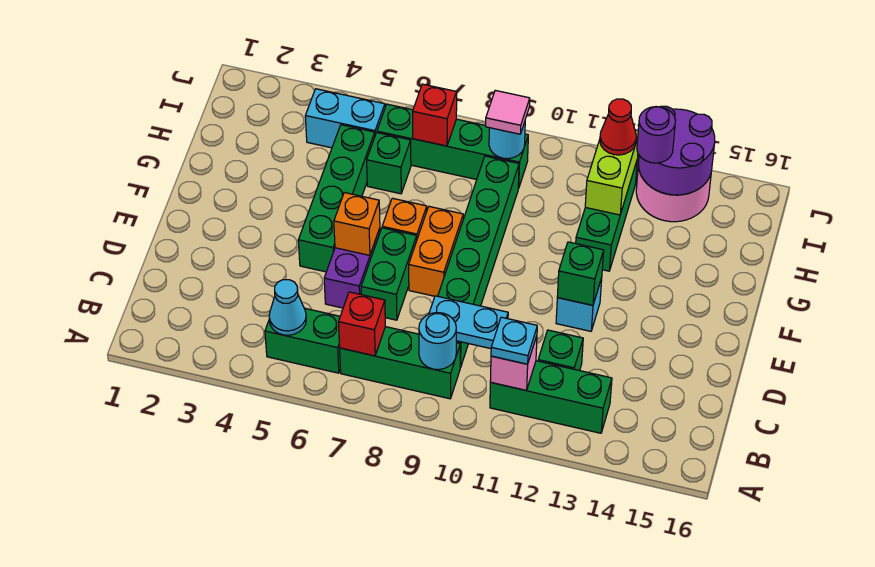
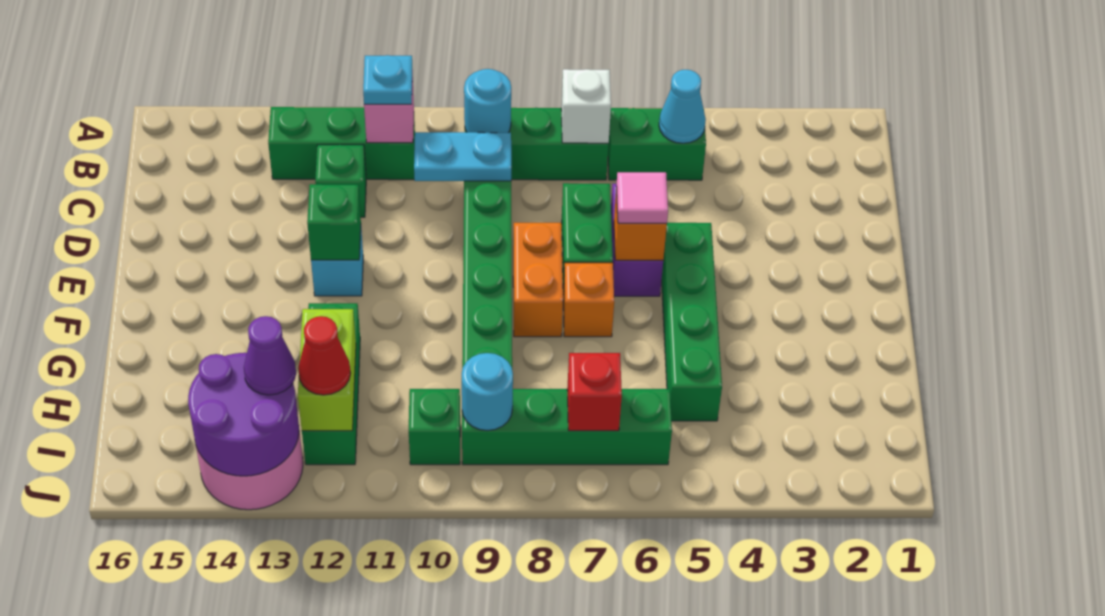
red brick B7 level 2 -> white brick B7 level 2
green brick H6 level 1 -> green brick I10 level 1
cyan brick I4:I5 level 1 -> none
pink tile I9 level 3 -> pink tile E6 level 3
purple round brick I13 level 3 -> purple cone I13 level 3

